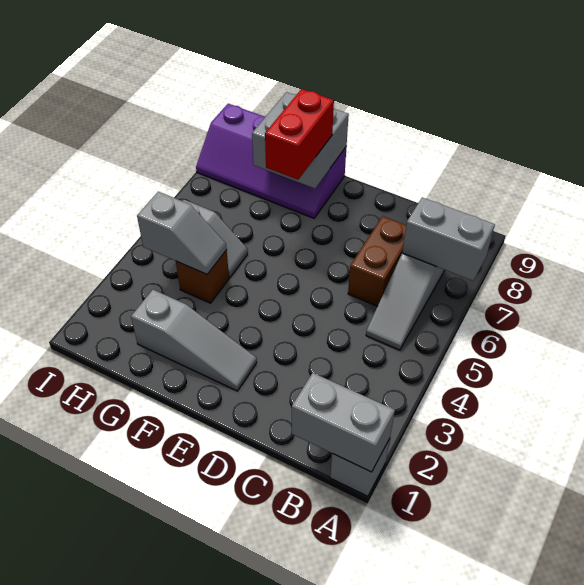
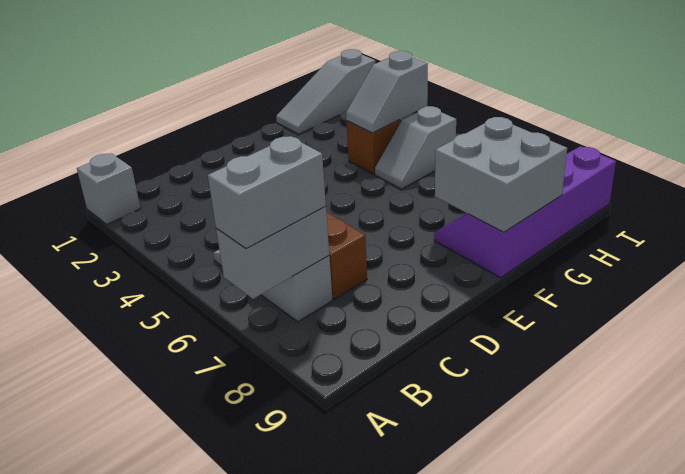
grey brick A1:B1 level 2 -> grey brick A7:B7 level 3
grey slope E2:G2 level 1 top G -> grey slope G1:I1 level 1 top I
red brick F7:F8 level 3 -> none

